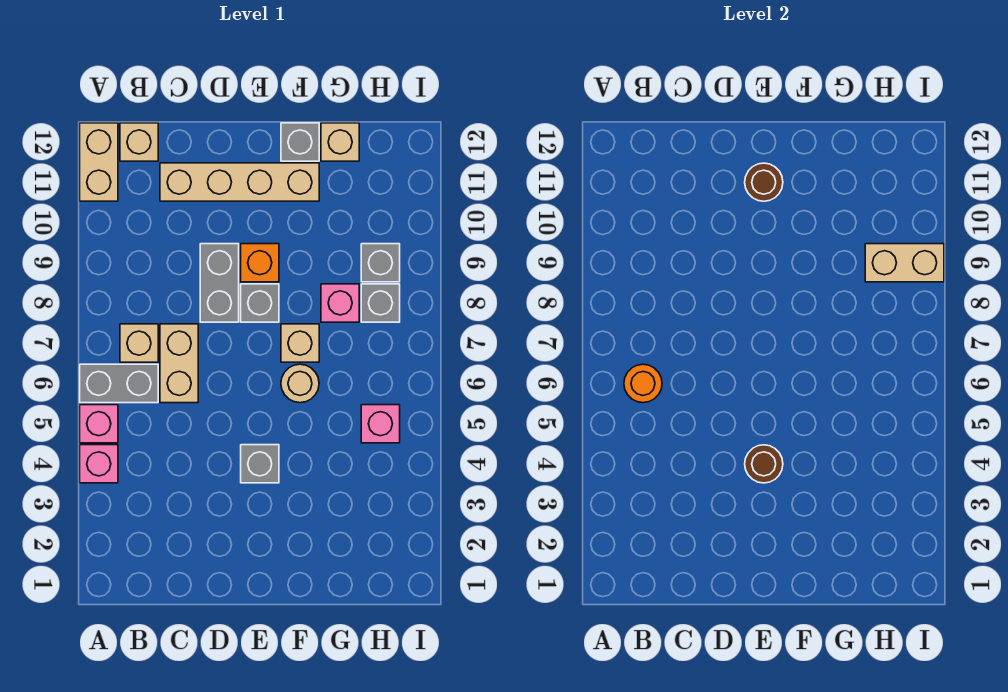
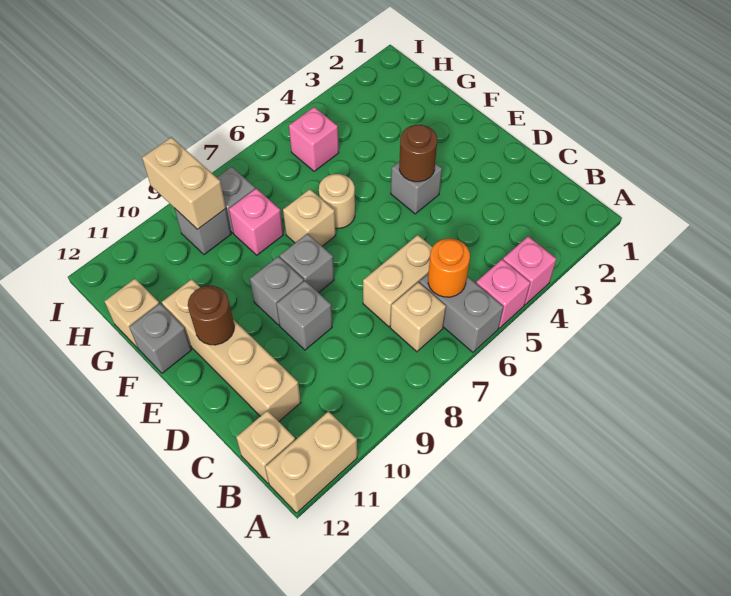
grey brick D8:D9 level 1 -> grey brick D9 level 1
orange brick E9 level 1 -> grey brick E9 level 1

